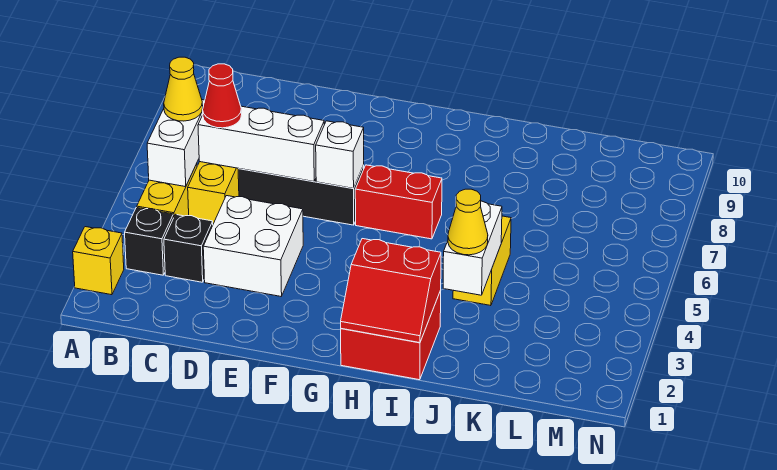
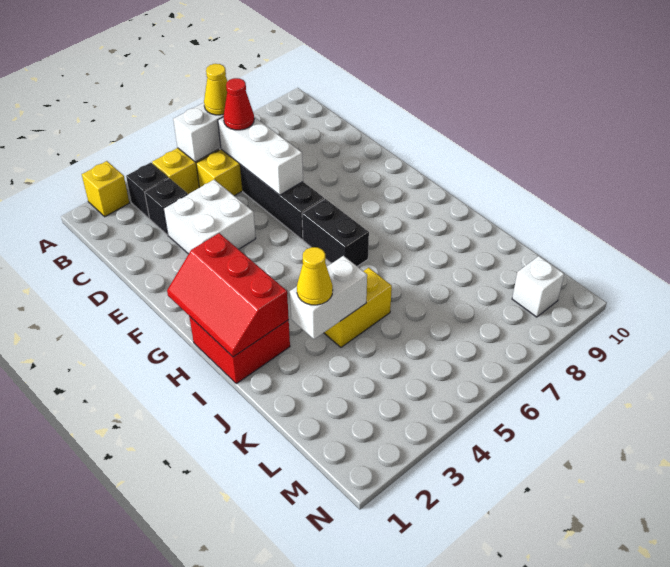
white brick F6 level 2 -> white brick M9 level 1
red brick G6:H6 level 1 -> black brick G6:H6 level 1
red slope H1:I2 level 2 top 2 -> red slope G1:I2 level 2 top 2

